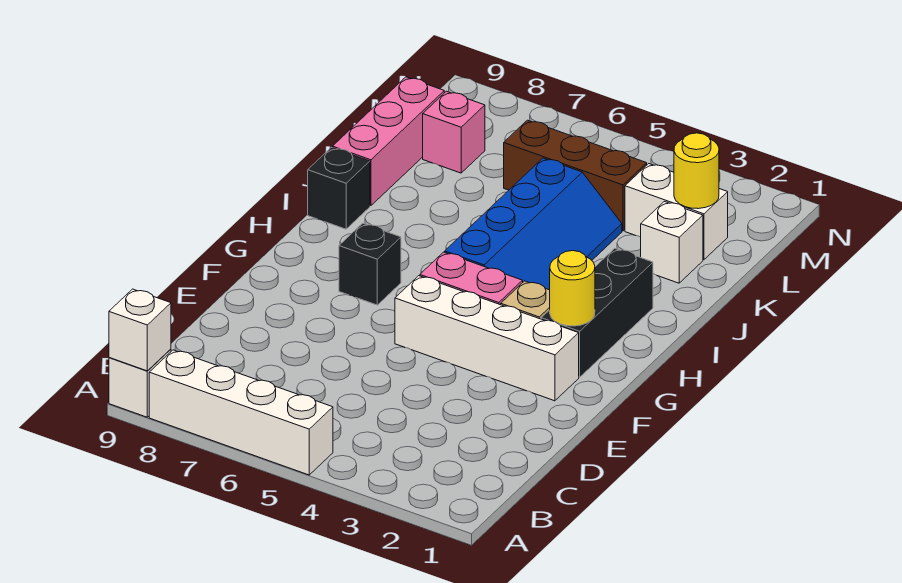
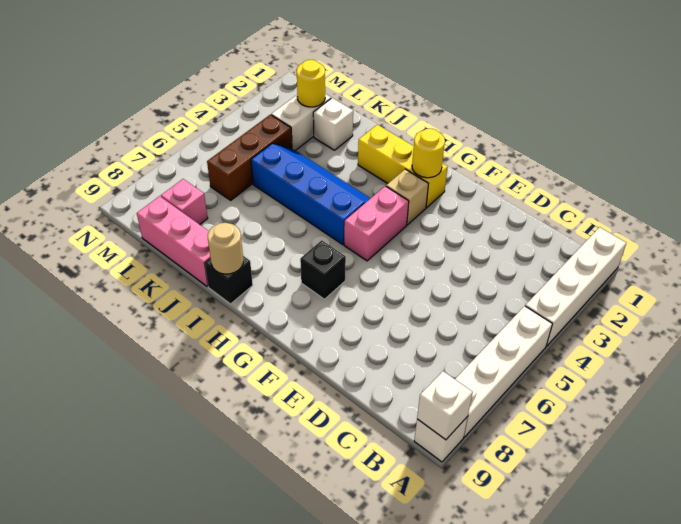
white brick F2:F5 level 1 -> white brick A1:A4 level 1
black brick G2:I2 level 1 -> yellow brick G2:I2 level 1
none -> tan round brick I9 level 2

